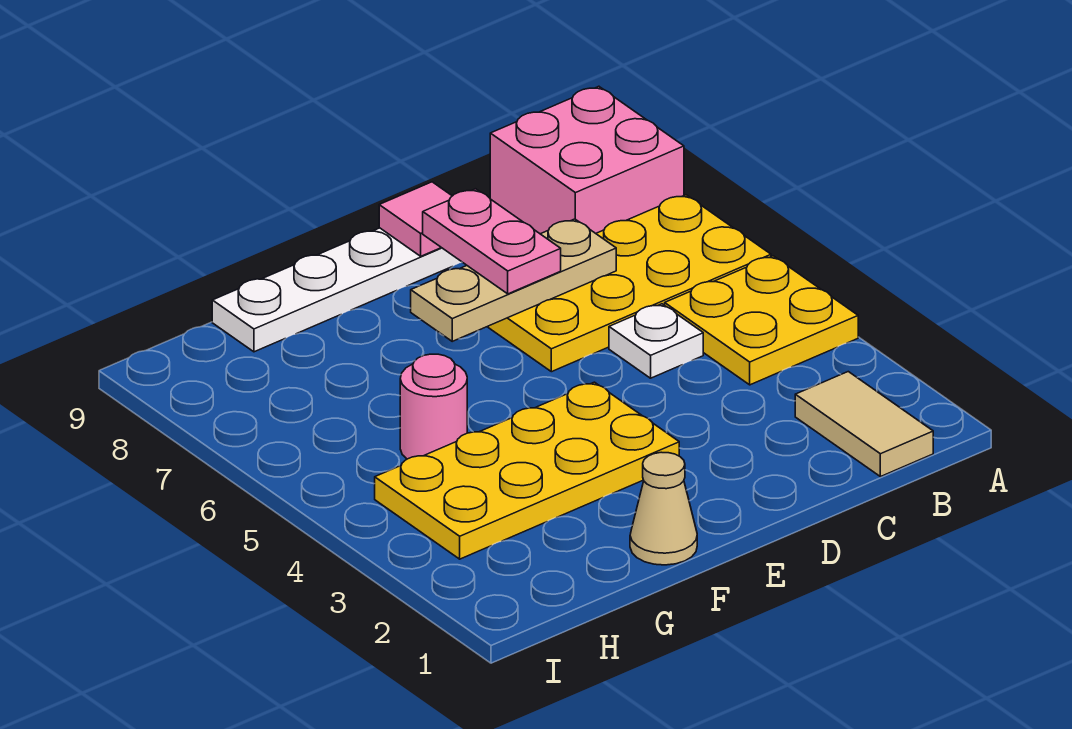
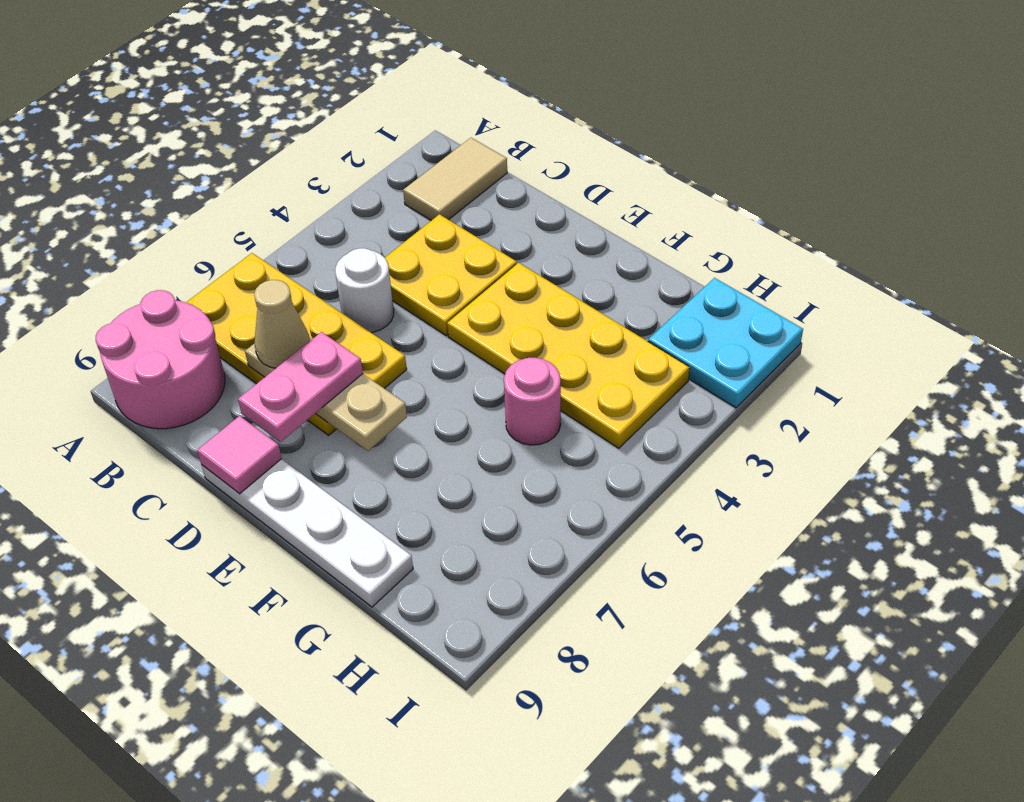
yellow plate A4:B5 level 1 -> yellow plate C3:D4 level 1
pink brick A8:B9 level 1 -> pink round brick A8:B9 level 1
white plate C5 level 1 -> white round brick C5 level 1
tan cone F1 level 1 -> tan cone C7 level 3
none -> cyan plate H1:I2 level 1

